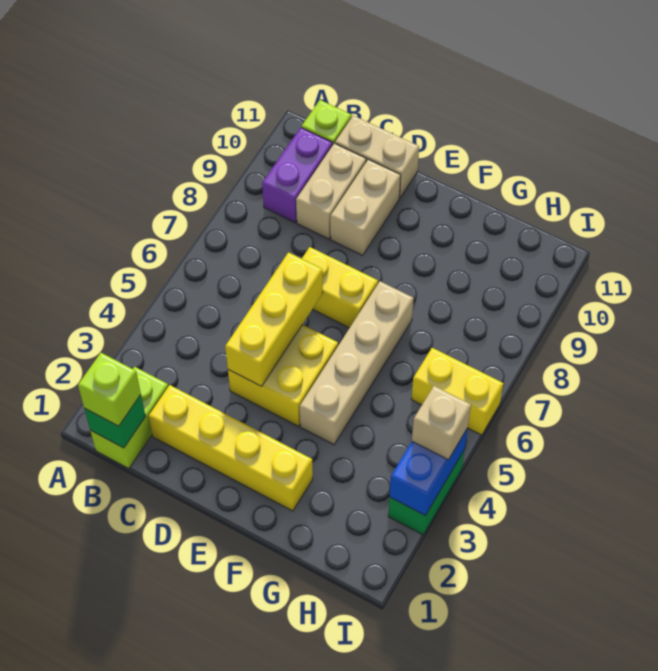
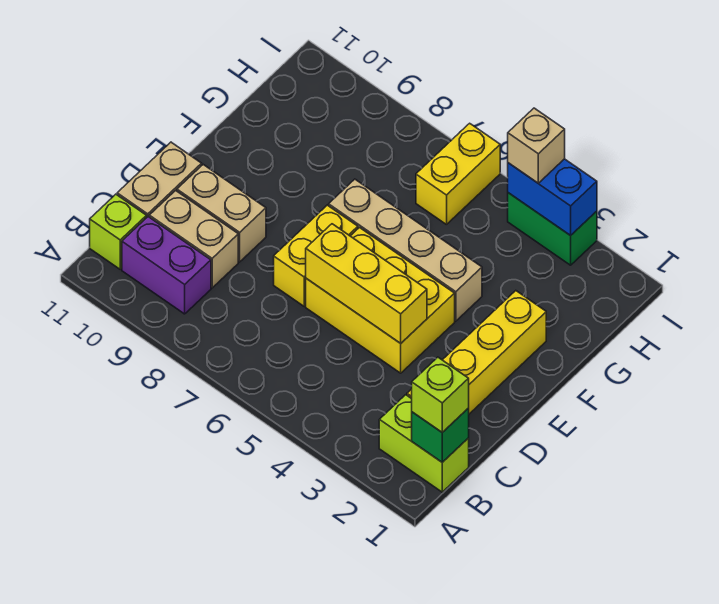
yellow brick D4:E5 level 1 -> yellow brick D4:E6 level 1

